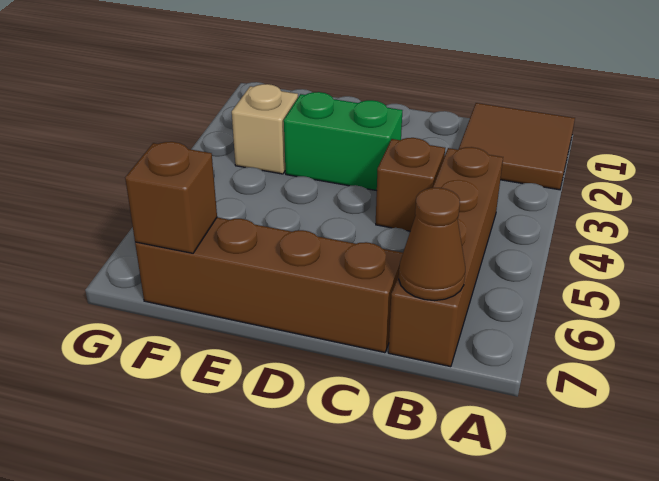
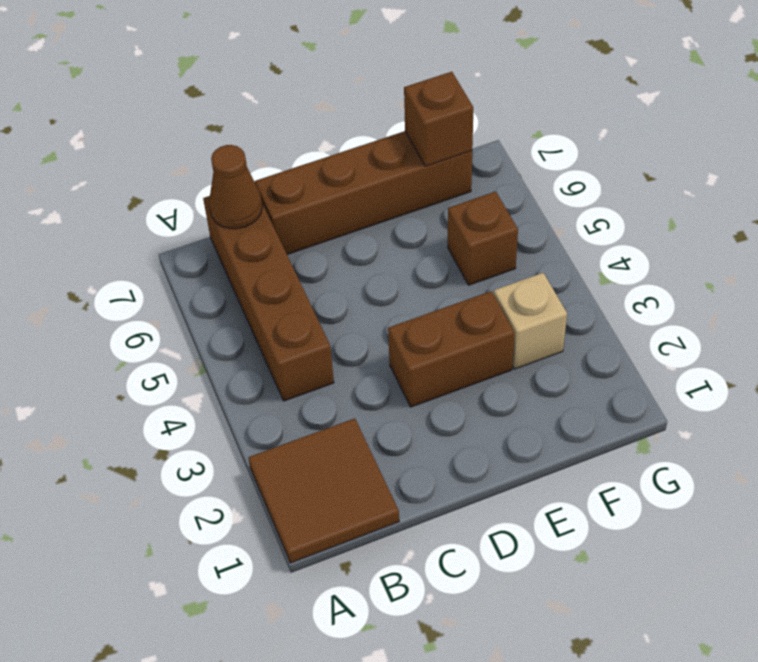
brown brick C4 level 1 -> brown brick F5 level 1
green brick D3:E3 level 1 -> brown brick D3:E3 level 1

